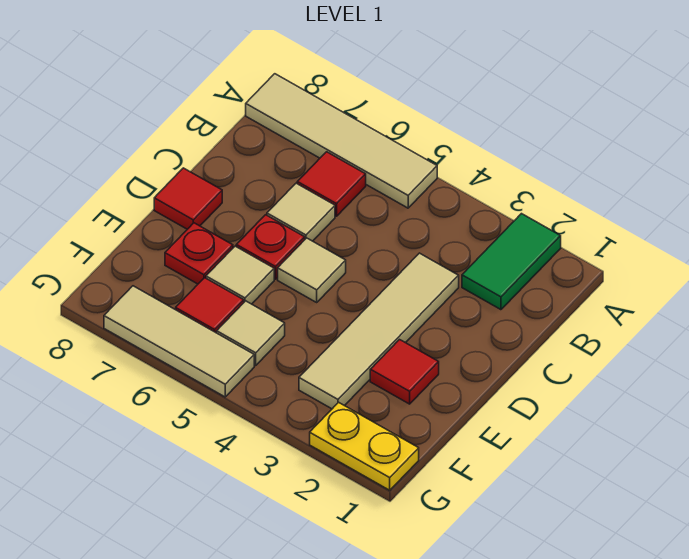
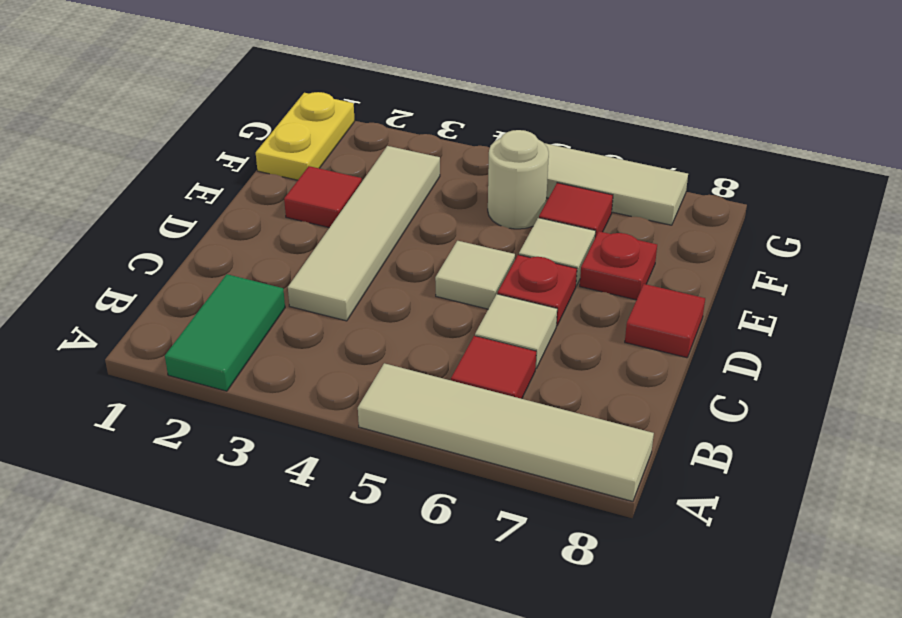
tan tile F5 level 1 -> tan round brick F5 level 1
yellow plate G1:G2 level 1 -> yellow plate F1:G1 level 1

